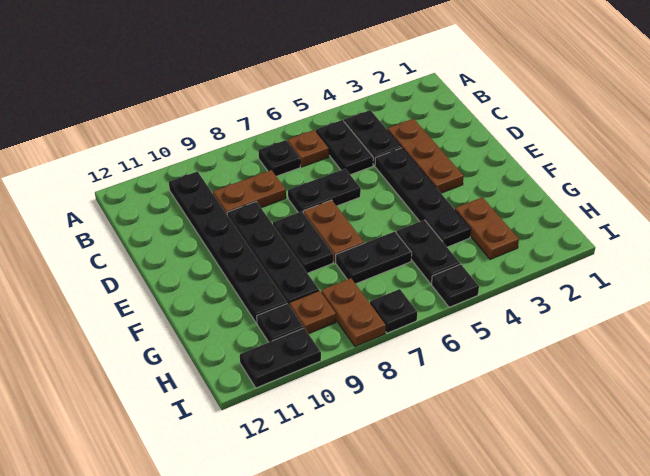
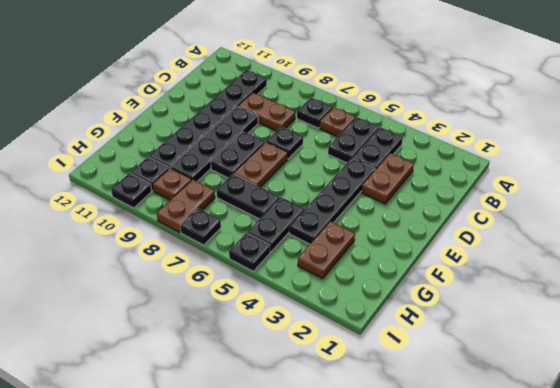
brown plate C3:E3 level 1 -> brown plate C3:D3 level 1
black plate D6:D7 level 1 -> black plate D7 level 1
black plate I10:I11 level 1 -> black plate I10 level 1

